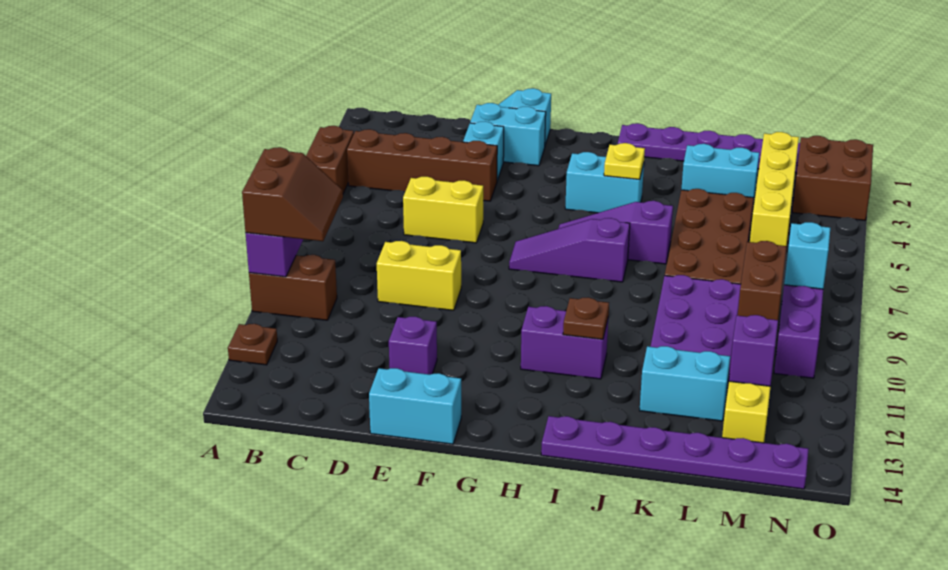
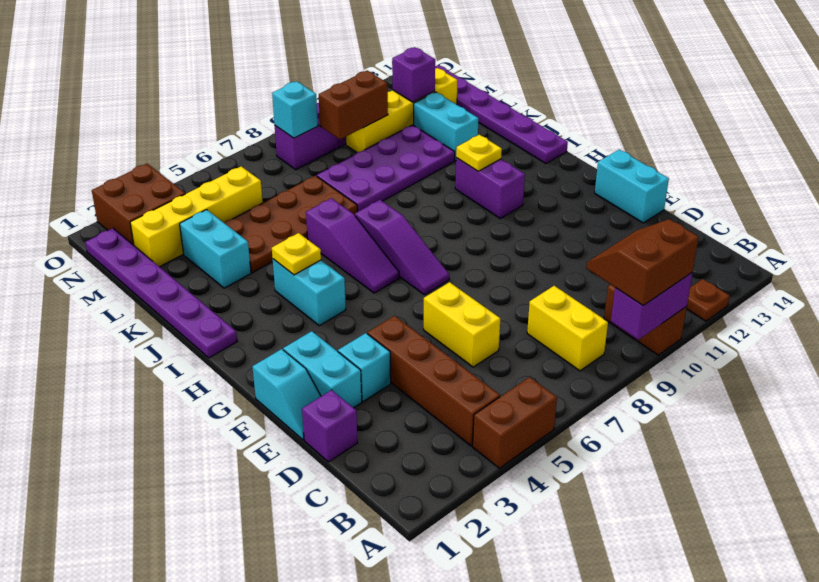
yellow brick D9:E9 level 1 -> yellow brick B8:C8 level 1
purple brick E12 level 1 -> purple brick D1 level 1
brown plate I11 level 2 -> yellow plate I11 level 2

